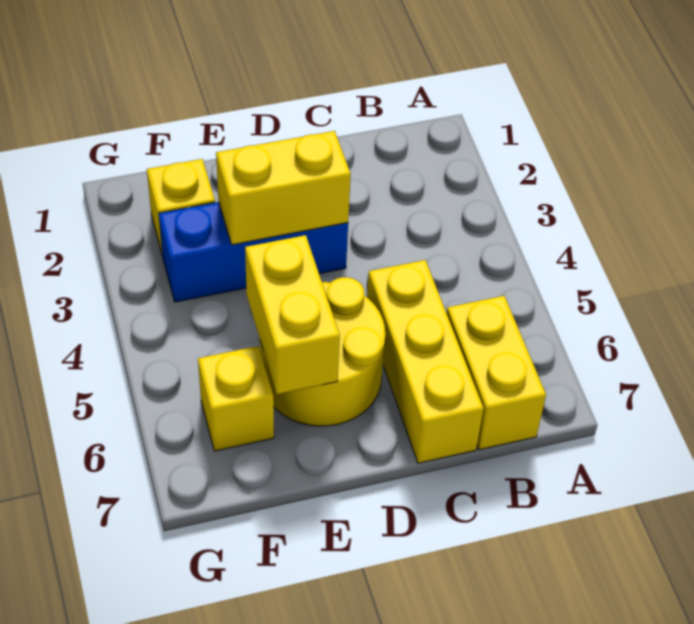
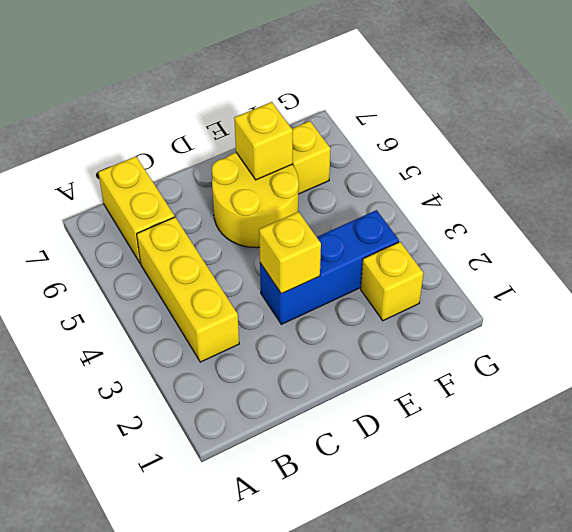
yellow brick C5:C7 level 1 -> yellow brick B3:B5 level 1
yellow brick D3:E3 level 2 -> yellow brick D3 level 2
yellow brick E5:E6 level 2 -> yellow brick E6 level 2

